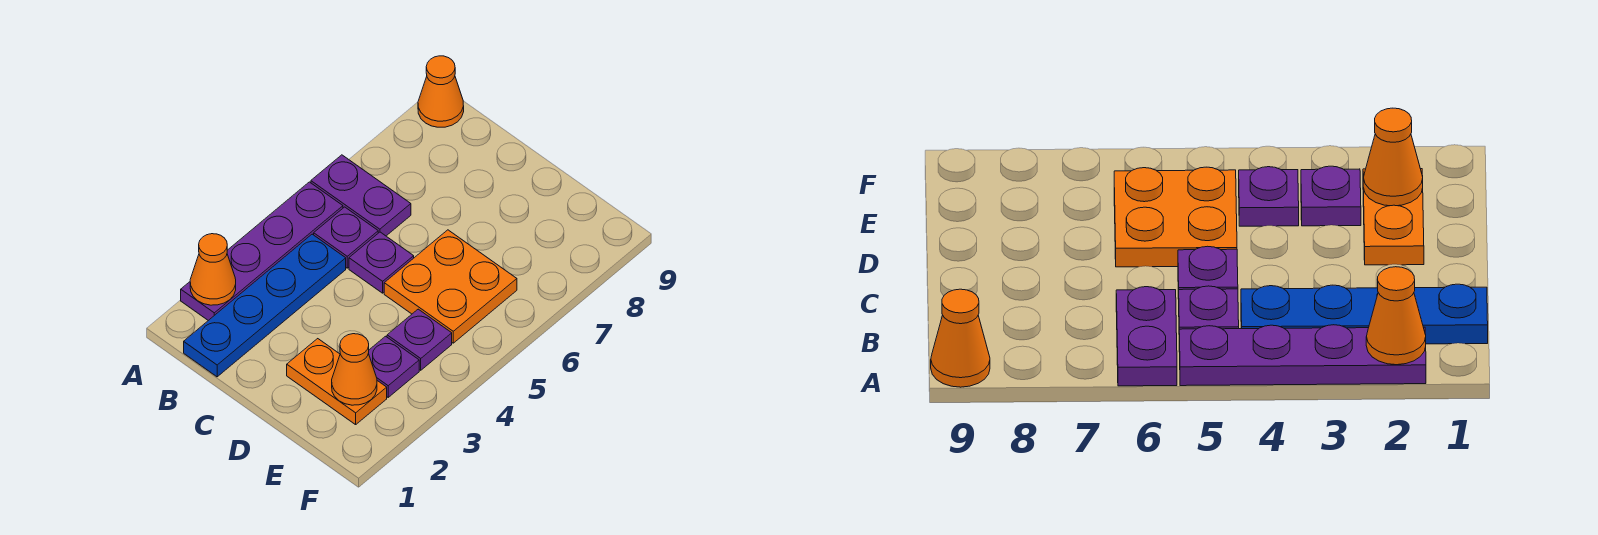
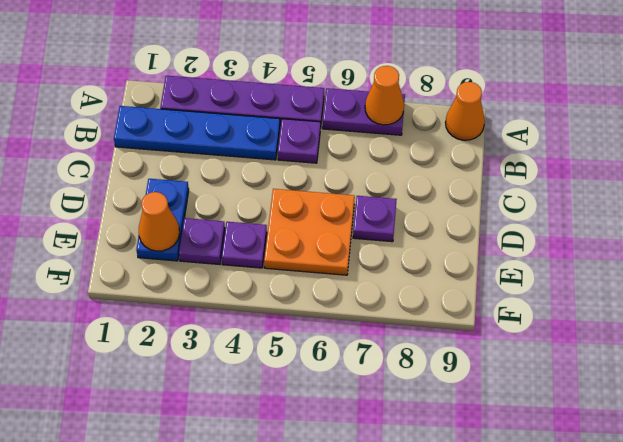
orange cone A2 level 2 -> orange cone A7 level 2
purple plate A6:B6 level 1 -> purple plate A6:A7 level 1
purple plate C5 level 1 -> purple plate D7 level 1
orange plate D2:E2 level 1 -> blue plate D2:E2 level 1

